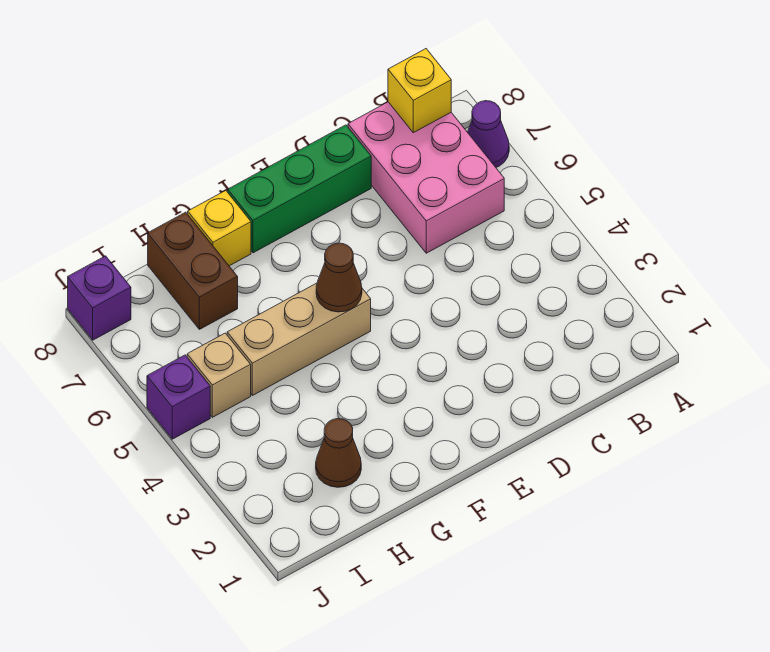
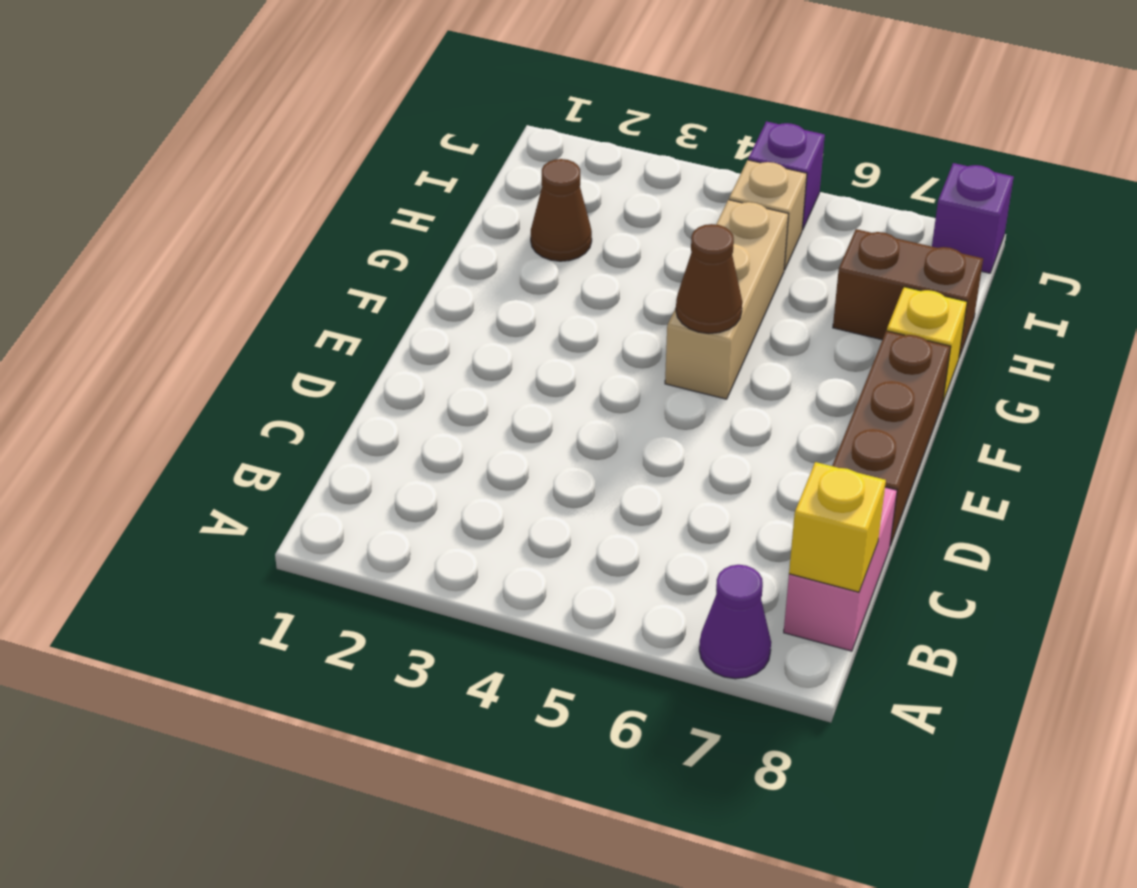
pink brick B6:C8 level 1 -> pink brick B8:C8 level 1
green brick D8:F8 level 1 -> brown brick D8:F8 level 1

